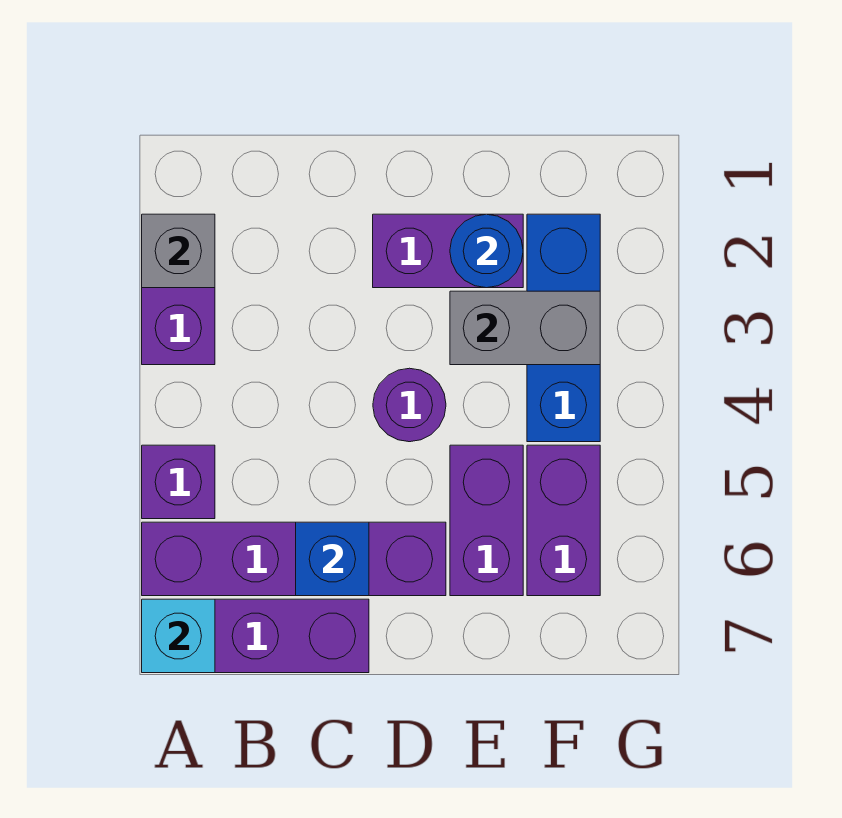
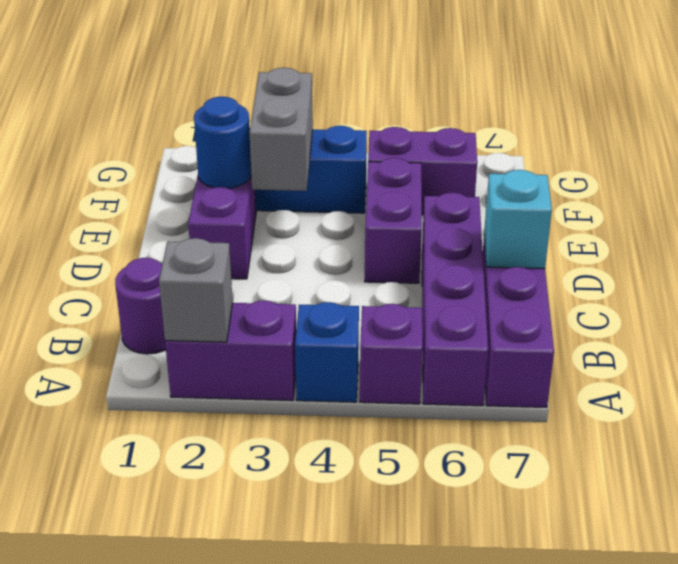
cyan brick A7 level 2 -> cyan brick C7 level 2
blue brick C6 level 2 -> blue brick A4 level 1
purple round brick D4 level 1 -> purple round brick B1 level 1
purple brick E5:E6 level 1 -> purple brick D5:E5 level 1

